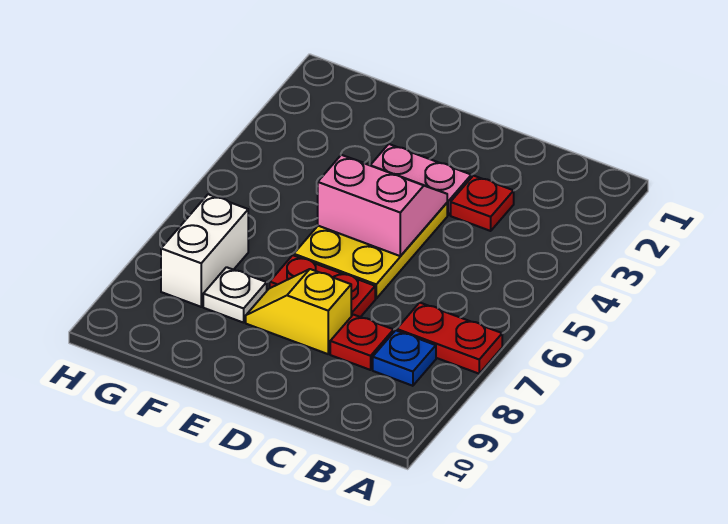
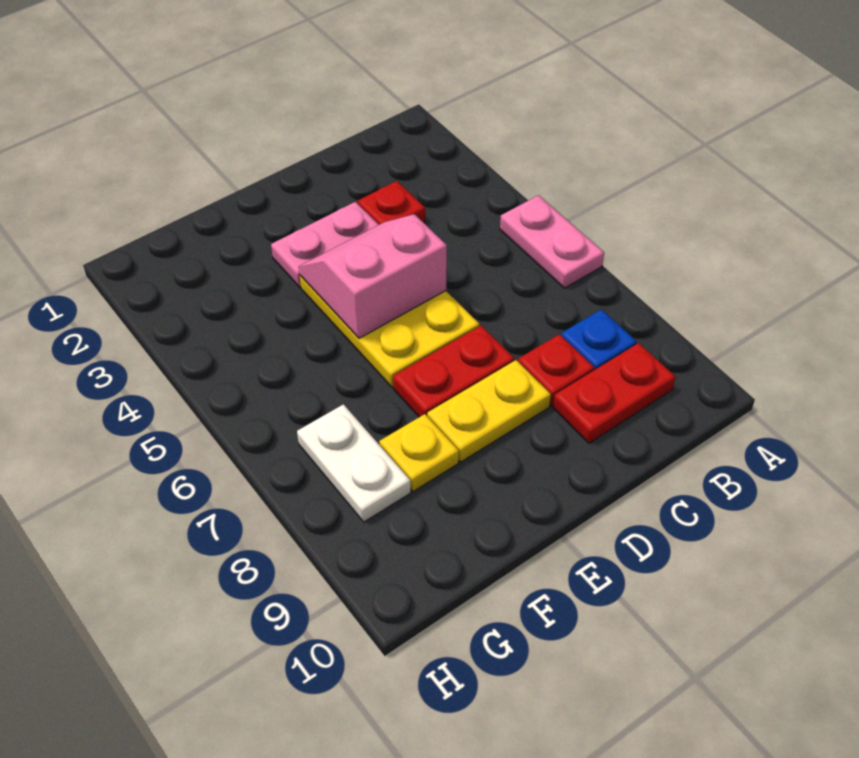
none -> pink plate A5:A6 level 1
red plate A7:B7 level 1 -> red plate B9:C9 level 1
yellow slope D8:E8 level 1 top D -> yellow plate D8:E8 level 1
white plate F8 level 1 -> yellow plate F8 level 1
white brick G7:G8 level 1 -> white plate G7:G8 level 1

